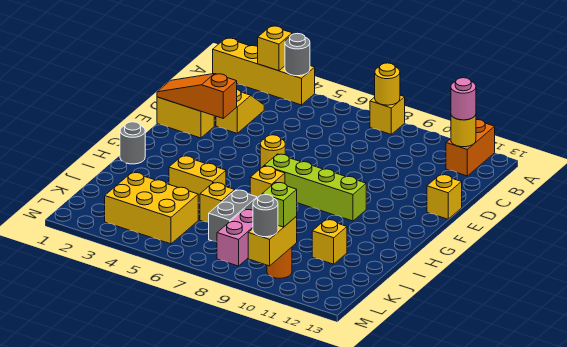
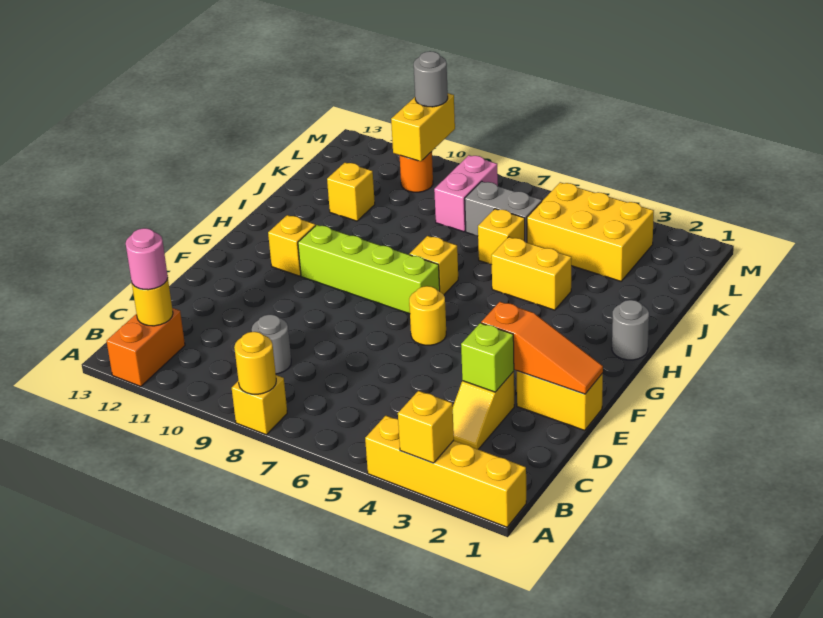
grey round brick A4 level 2 -> grey round brick C9 level 1
yellow brick E13 level 1 -> yellow brick G11 level 1
grey brick J7:K7 level 1 -> grey brick K6:K7 level 1
lime brick L10 level 3 -> lime brick D3 level 2

